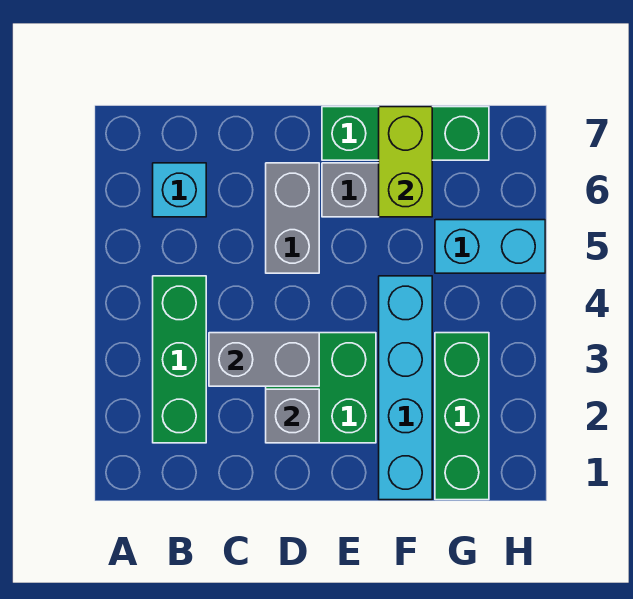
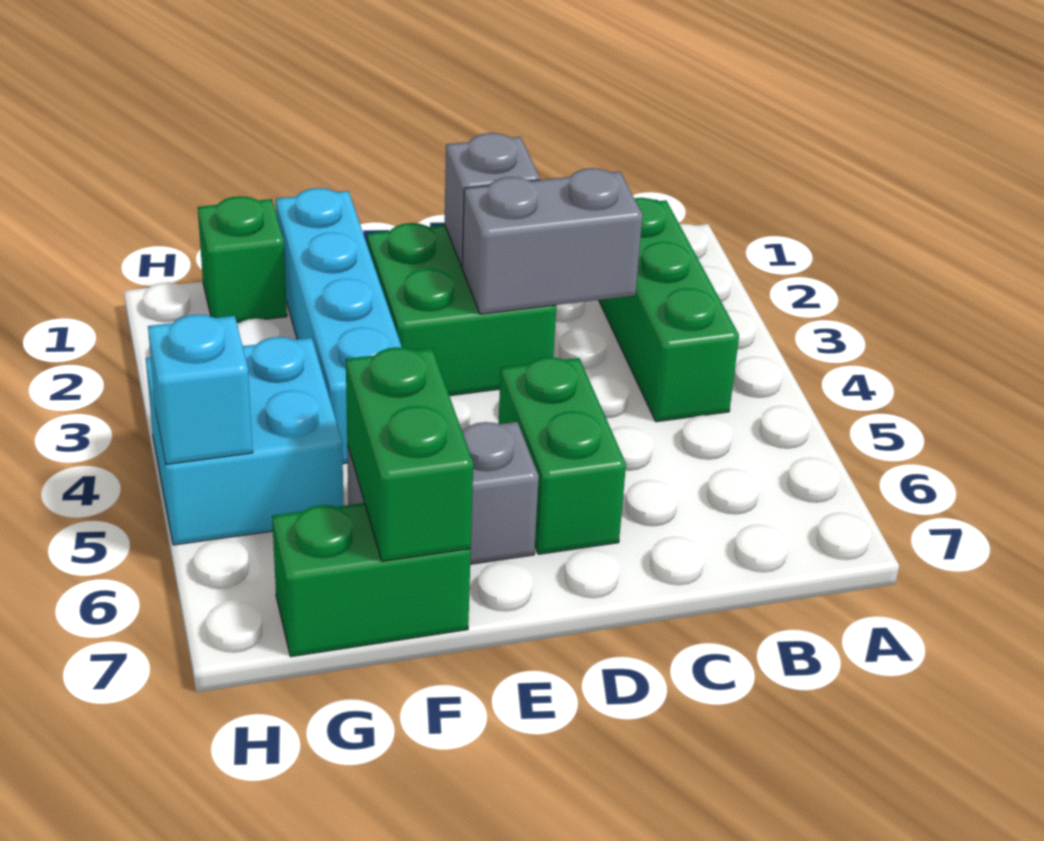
cyan brick B6 level 1 -> cyan brick H5 level 2
grey brick D5:D6 level 1 -> green brick D5:D6 level 1
green brick E7:G7 level 1 -> green brick F7:G7 level 1
lime brick F6:F7 level 2 -> green brick F6:F7 level 2
green brick G1:G3 level 1 -> green brick G1 level 1
cyan brick G5:H5 level 1 -> cyan brick G4:H5 level 1

